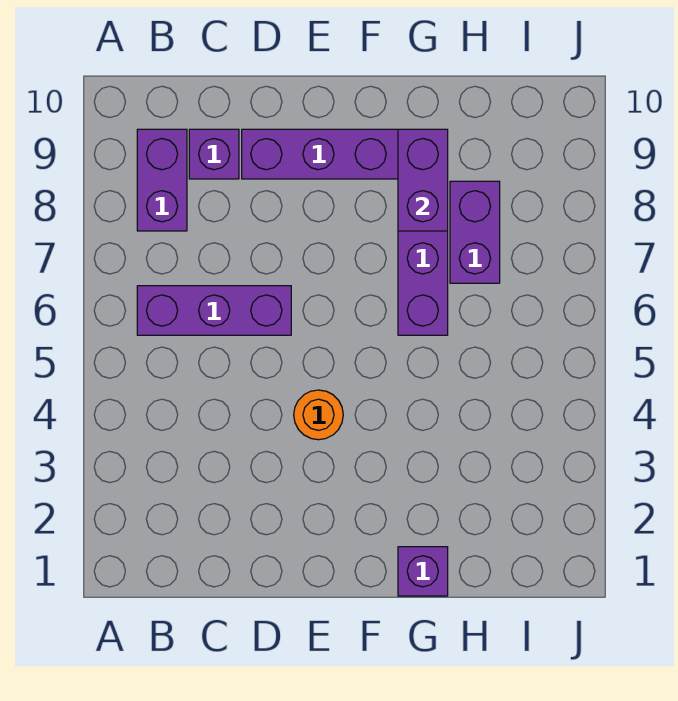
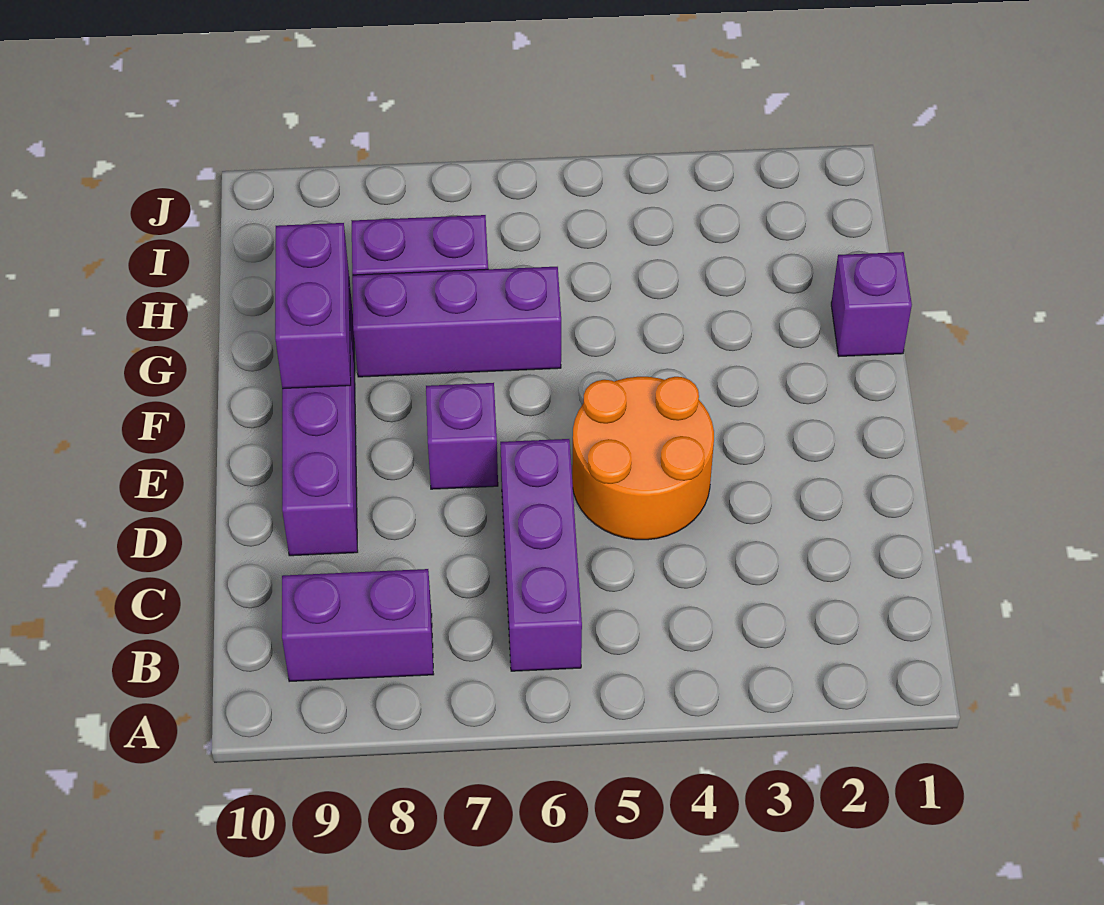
purple brick C9 level 1 -> purple brick E7 level 1
orange round brick E4 level 1 -> orange round brick D4:E5 level 1
purple brick G8:G9 level 2 -> purple brick F9:G9 level 2

